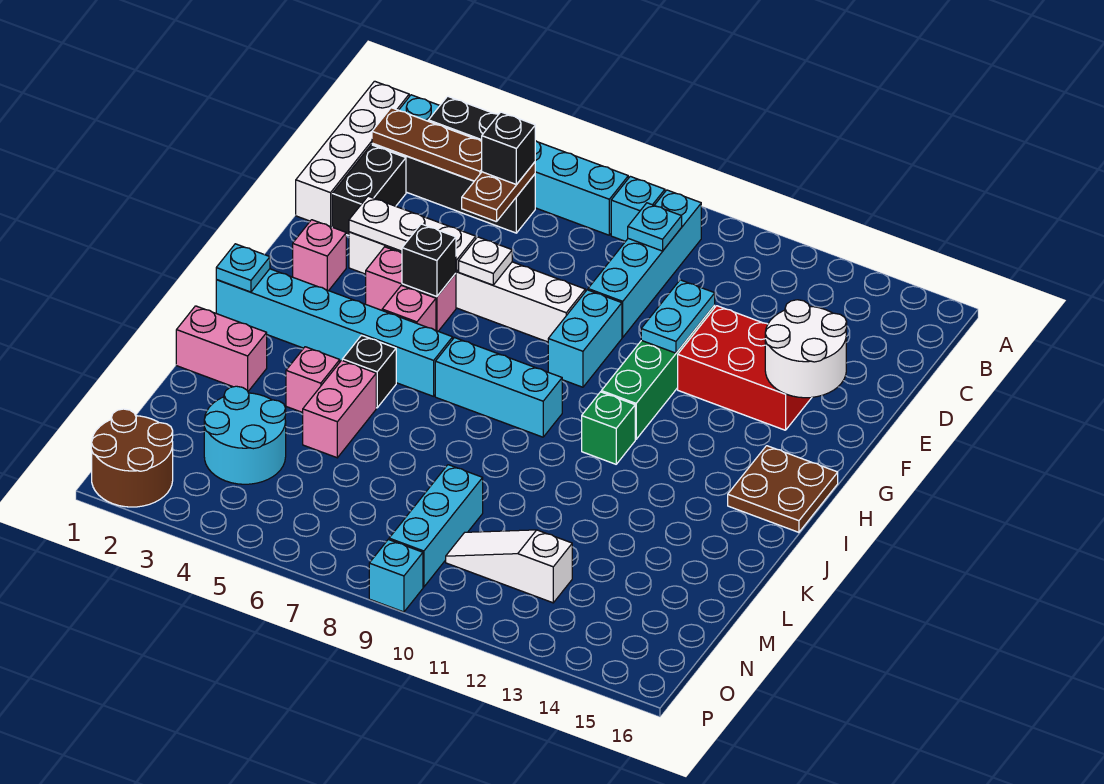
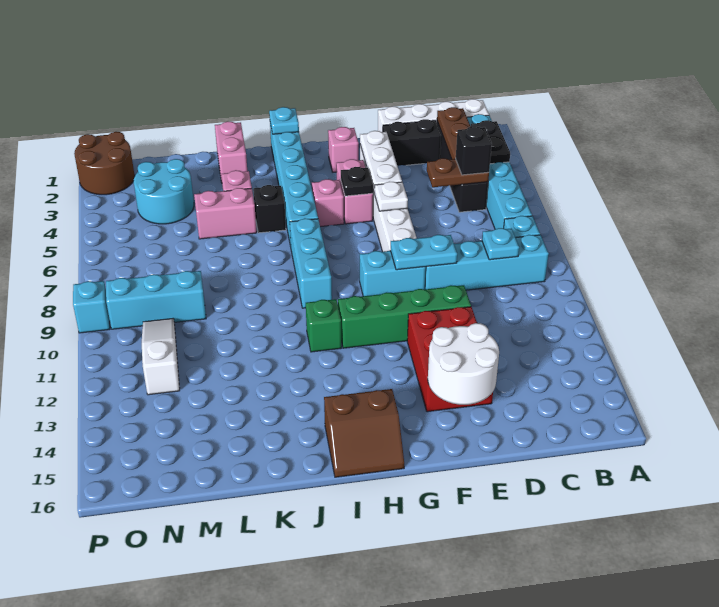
cyan plate E11:F11 level 2 -> cyan plate E9:F9 level 2
black brick G5 level 2 -> black plate G5 level 2
brown plate H15:I16 level 1 -> brown slope H15:I16 level 1 top 15

